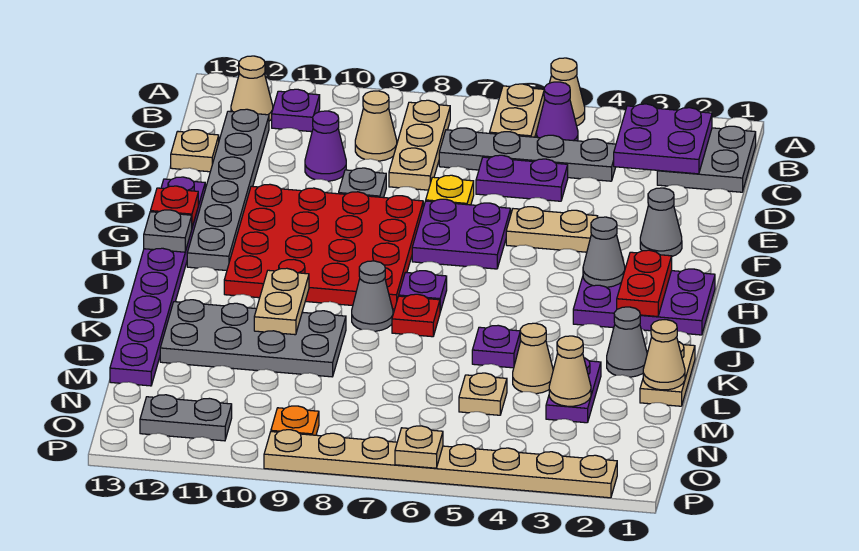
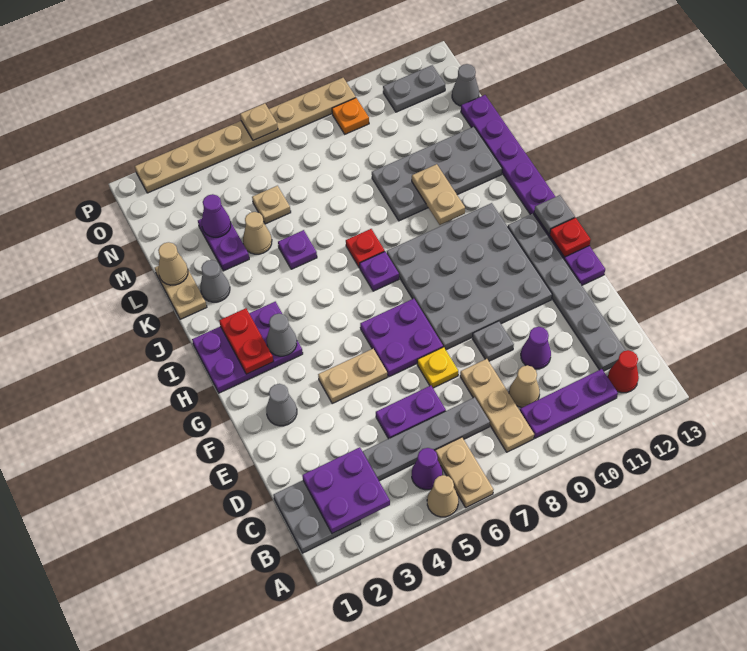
purple plate B11 level 1 -> purple plate B9:B11 level 1
tan cone B12 level 1 -> red cone B12 level 1
tan plate D13 level 1 -> none
red plate F8:I11 level 1 -> grey plate F8:I11 level 1
grey cone J8 level 1 -> grey cone N13 level 1
tan cone M3 level 2 -> purple cone M3 level 2

